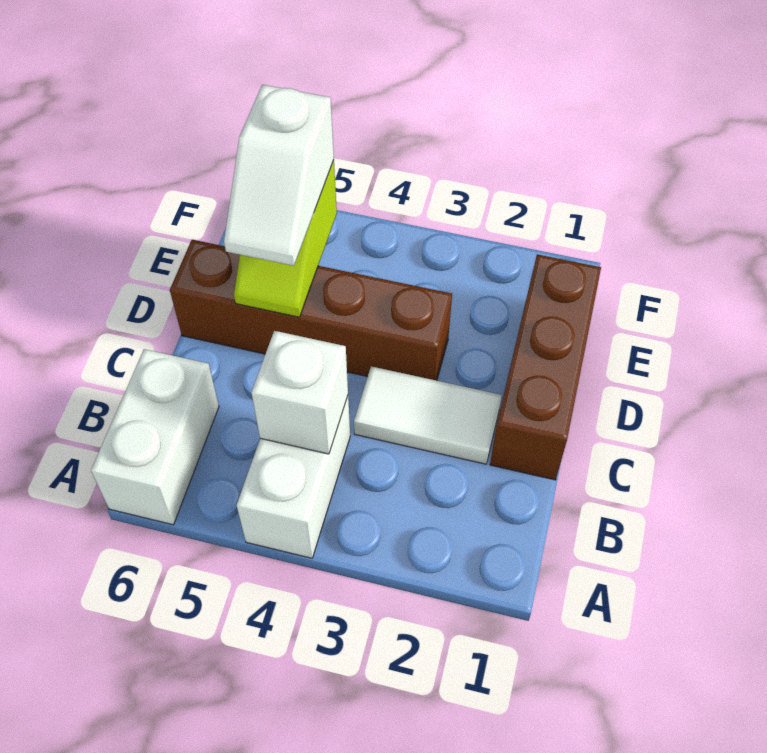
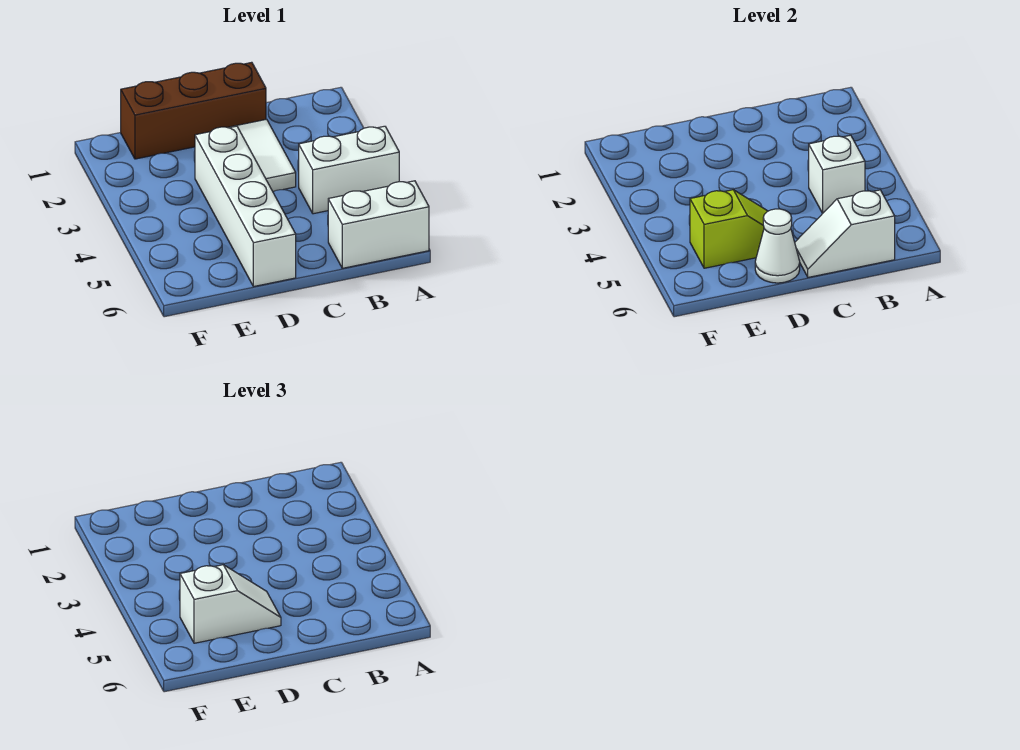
none -> white slope B6:C6 level 2 top B
brown brick D3:D6 level 1 -> white brick D3:D6 level 1
none -> white cone D6 level 2

